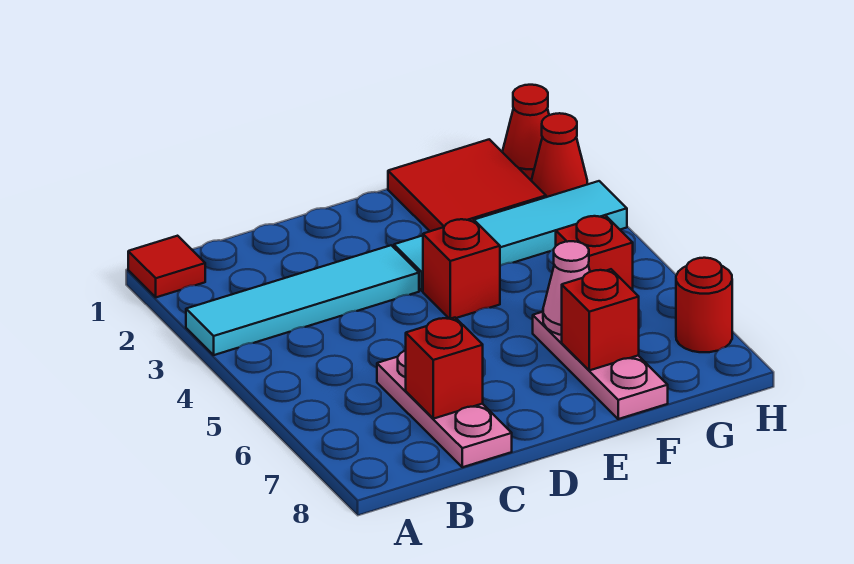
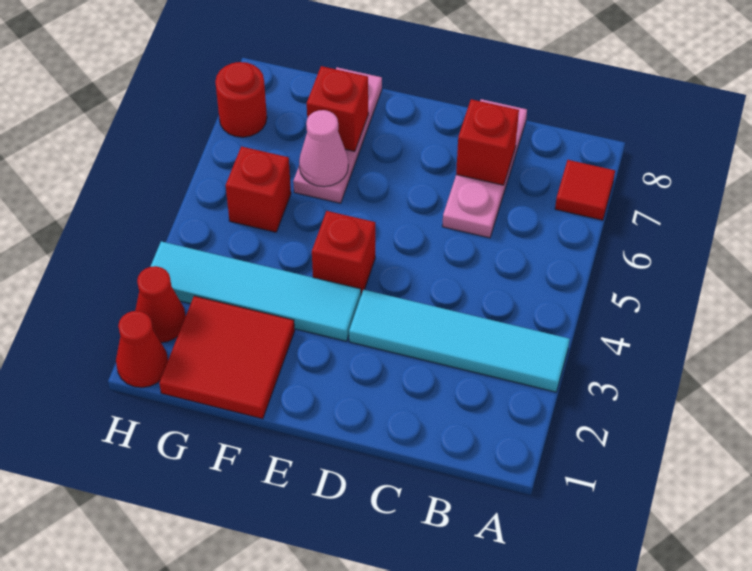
red tile A1 level 1 -> red tile A7 level 1

